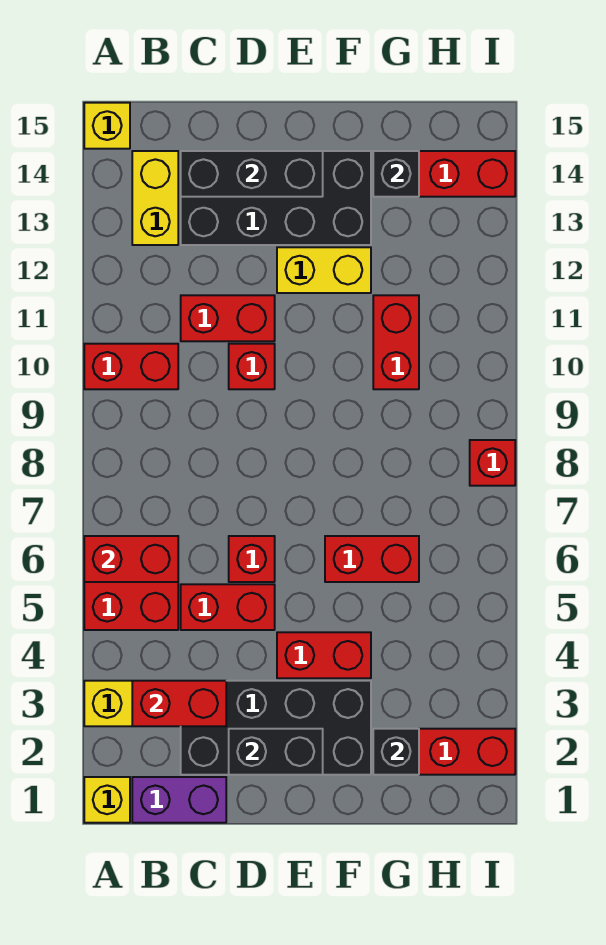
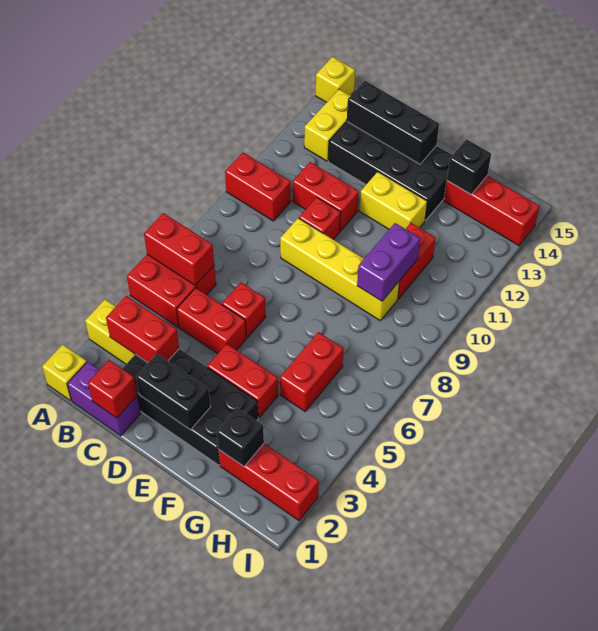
none -> yellow brick D9:G9 level 1
red brick F6:G6 level 1 -> red brick G5:G6 level 1
none -> purple brick G9:G10 level 2
red brick I8 level 1 -> red brick C1 level 2

